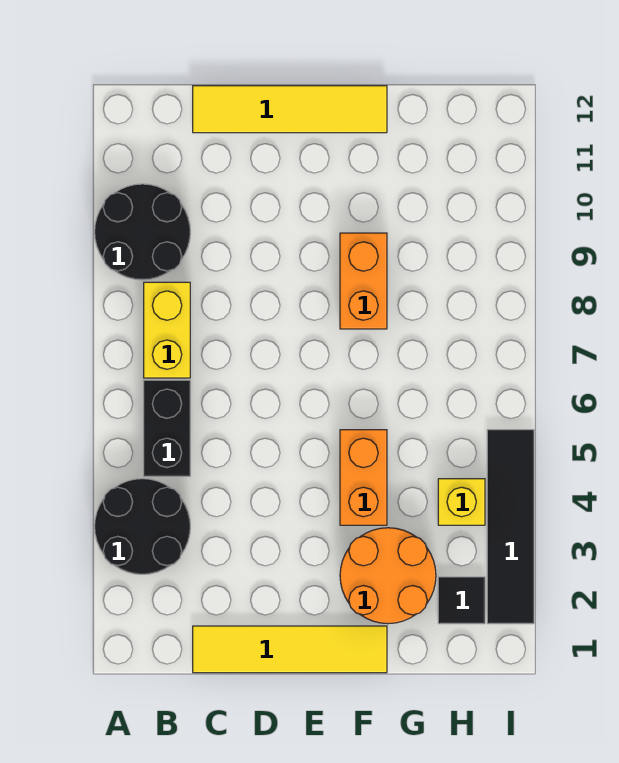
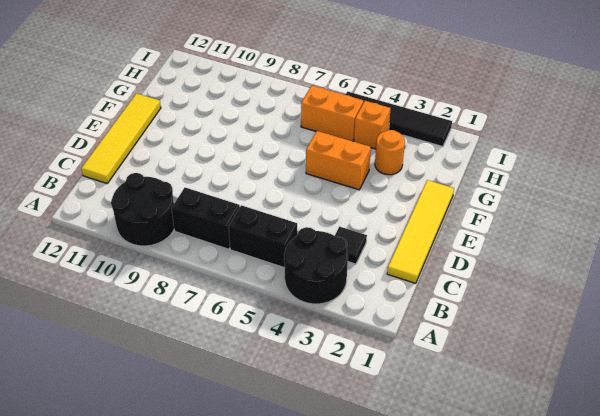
yellow brick B7:B8 level 1 -> black brick B7:B8 level 1
orange round brick F2:G3 level 1 -> orange round brick G3 level 1
orange brick F8:F9 level 1 -> orange brick H5:H6 level 1
black tile H2 level 1 -> black tile C3 level 1
yellow brick H4 level 1 -> orange brick H4 level 1

